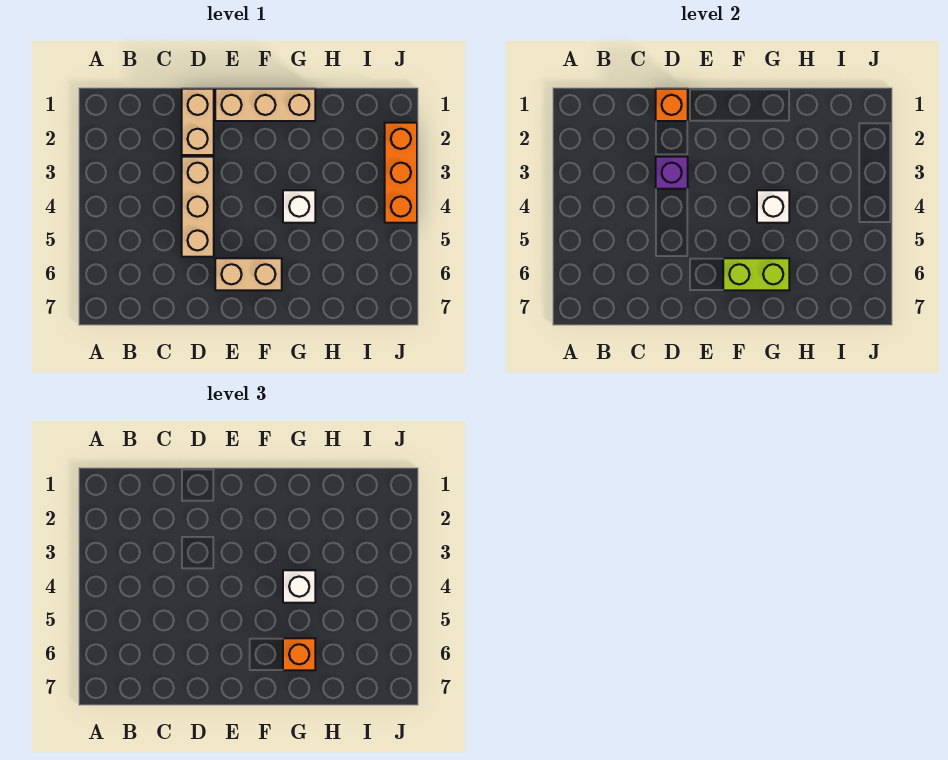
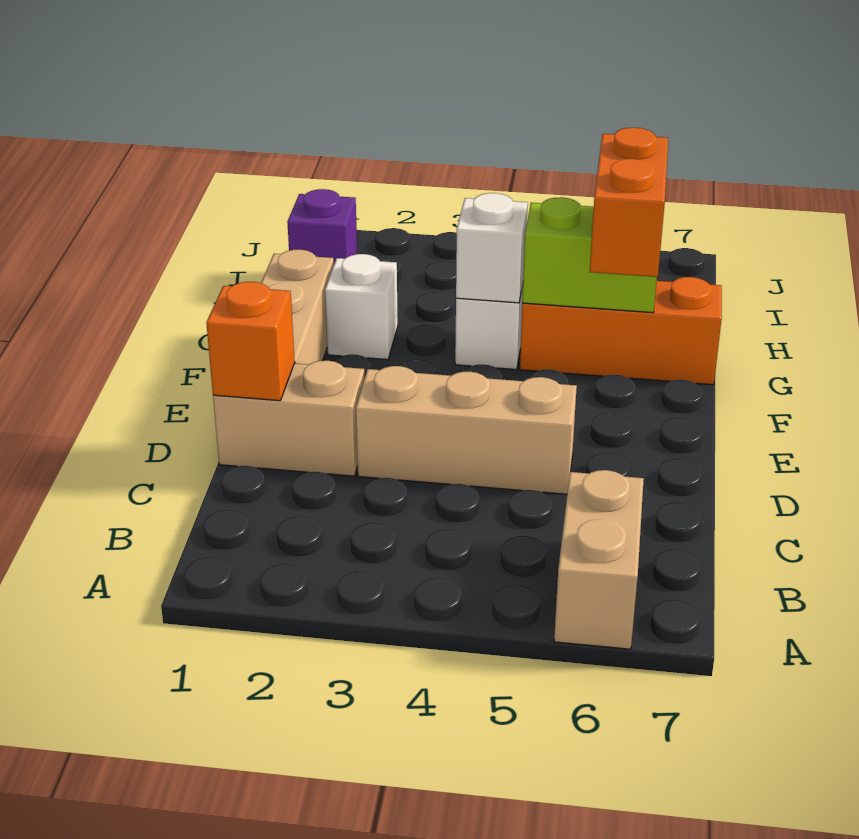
purple brick D3 level 2 -> purple brick I1 level 1
tan brick E6:F6 level 1 -> tan brick A6:B6 level 1
lime brick F6:G6 level 2 -> lime brick G5:G6 level 2
white brick G4 level 3 -> white brick G2 level 1
orange brick G6 level 3 -> orange brick F6:G6 level 3
orange brick J2:J4 level 1 -> orange brick G5:G7 level 1

